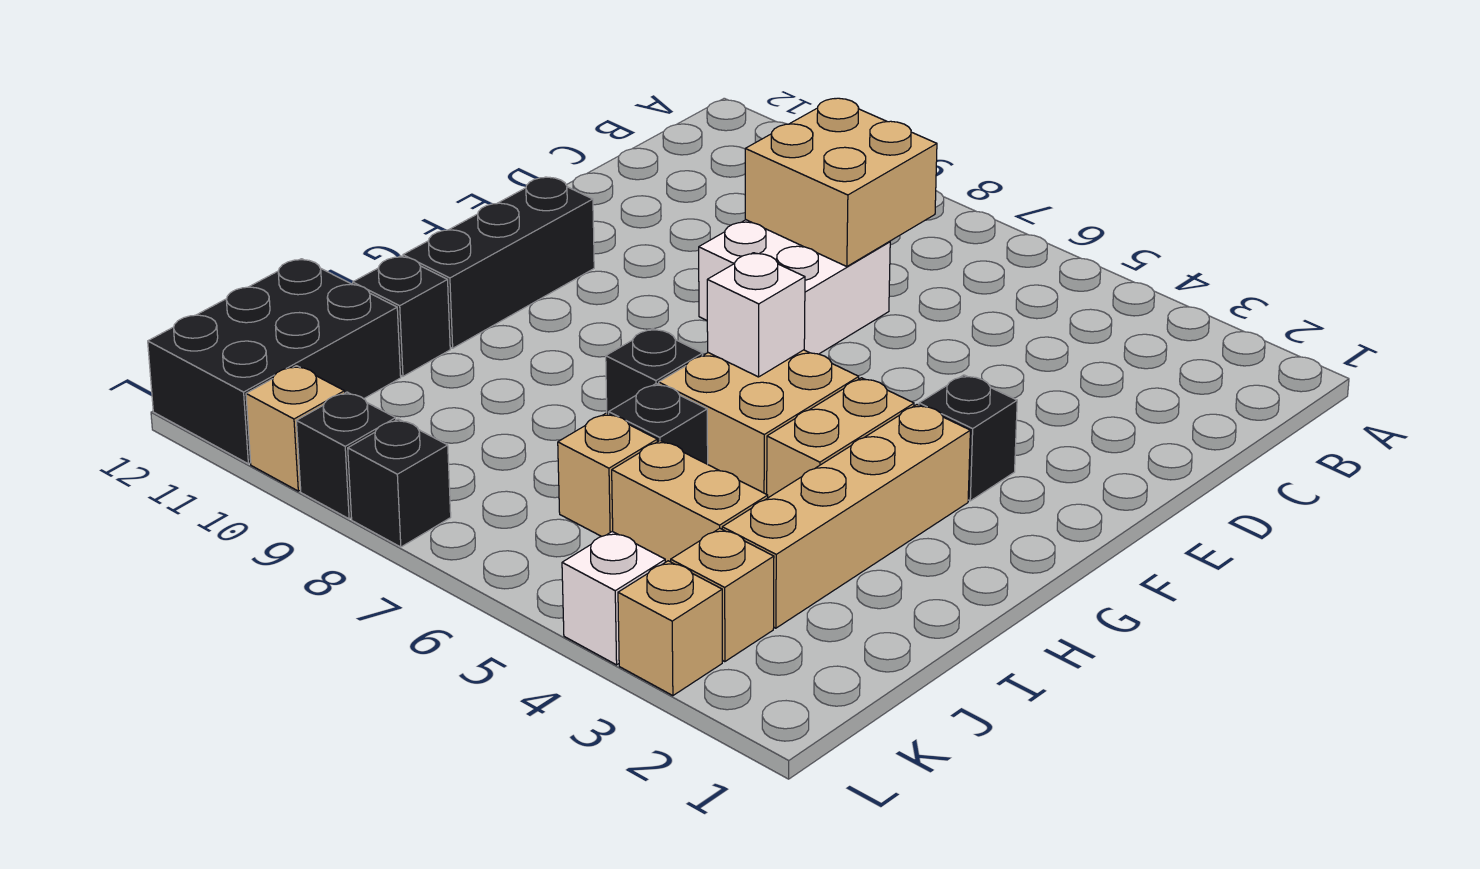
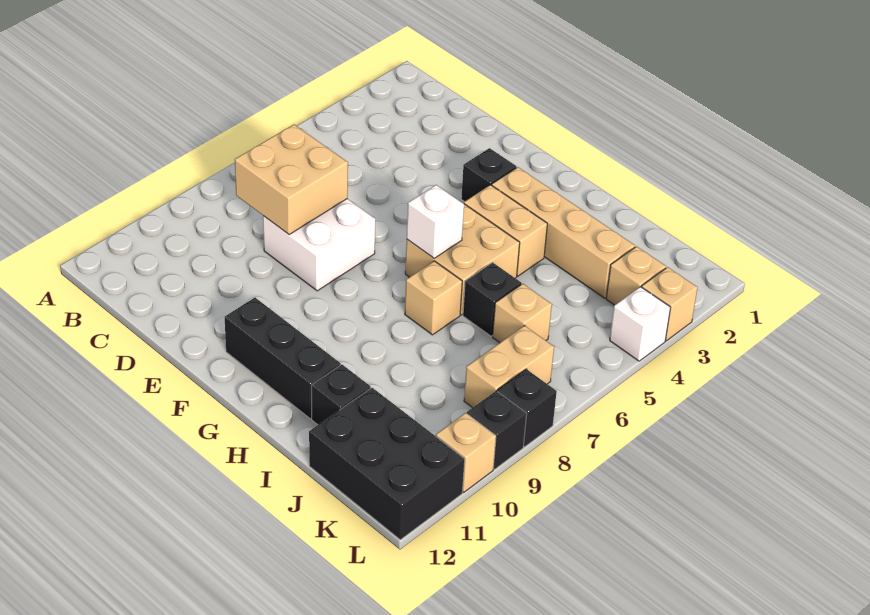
black brick H7 level 1 -> tan brick H7 level 1
tan brick J4:J5 level 1 -> tan brick K7:K8 level 1

